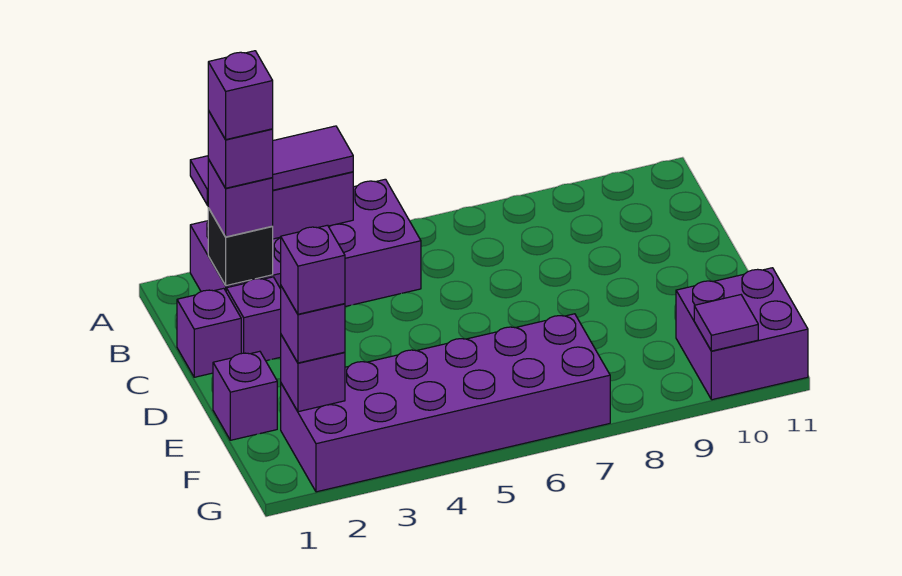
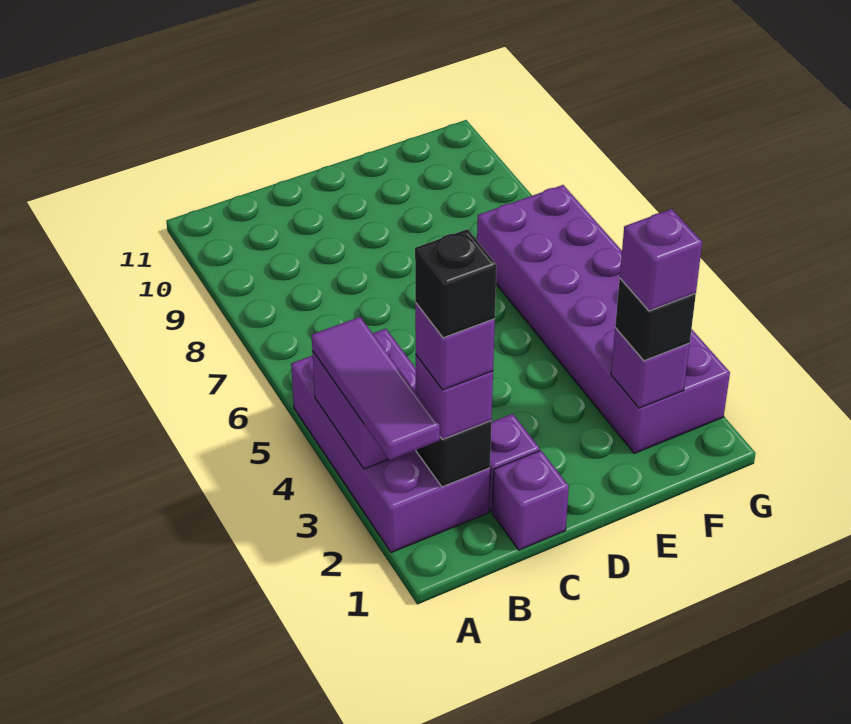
purple brick B2 level 5 -> black brick B2 level 5
purple brick E1 level 1 -> none
purple brick F2 level 3 -> black brick F2 level 3
purple brick F10:G11 level 1 -> none
purple tile G10 level 2 -> none

